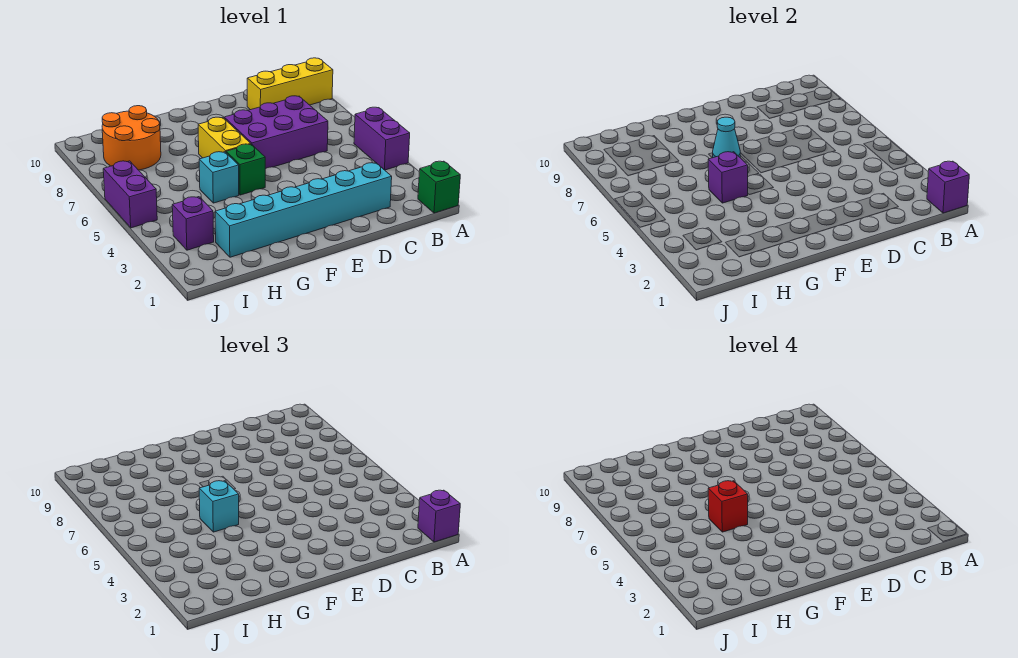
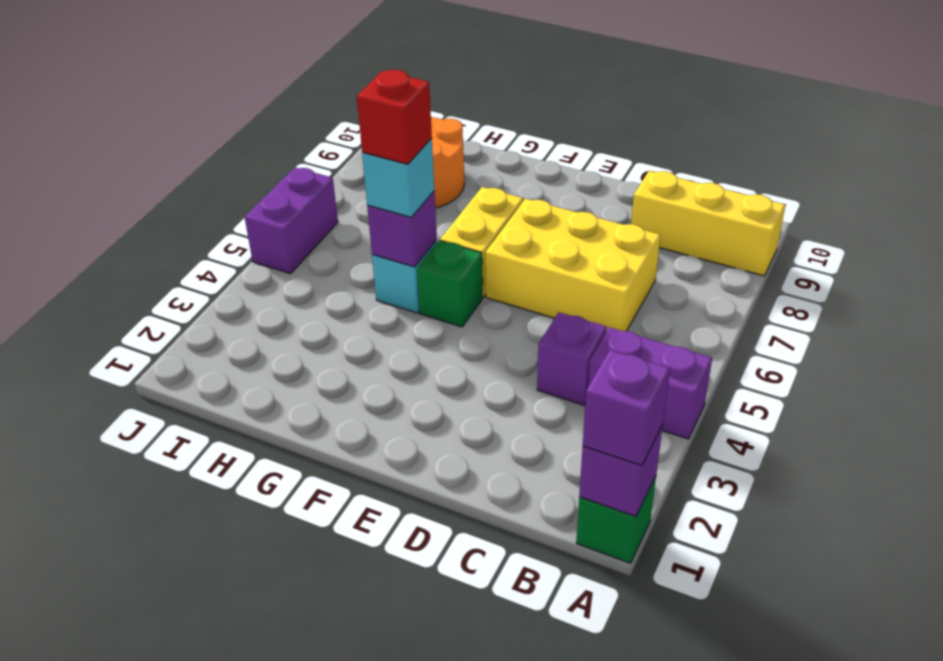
purple brick A4:A5 level 1 -> purple brick A4:B4 level 1
cyan brick C2:H2 level 1 -> none
purple brick C6:E7 level 1 -> yellow brick C6:E7 level 1
cyan cone F7 level 2 -> none
purple brick I3 level 1 -> purple brick C4 level 1

